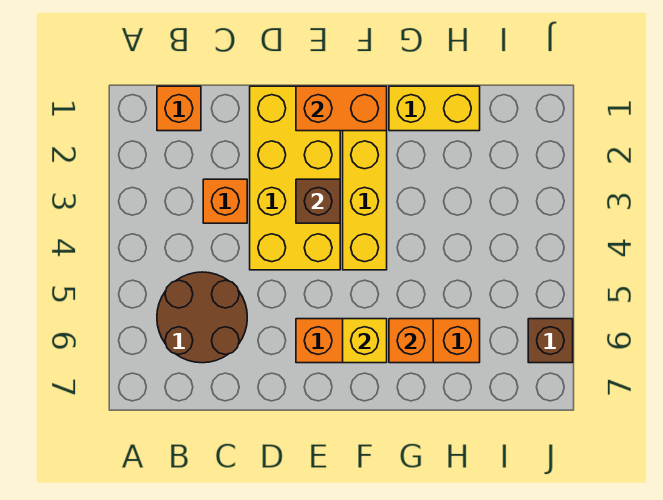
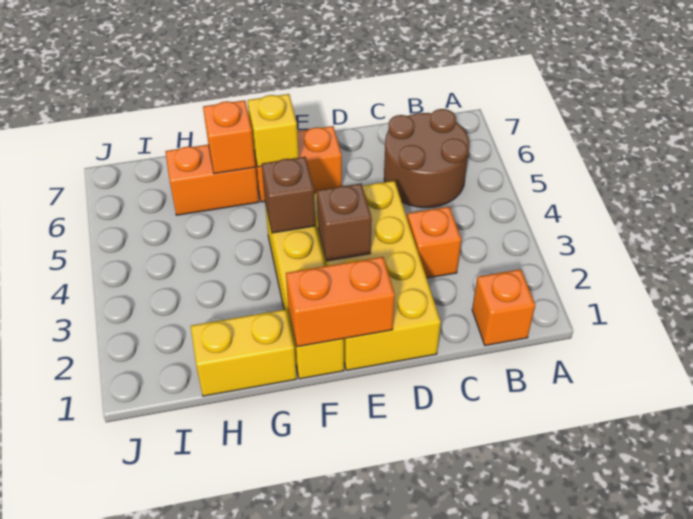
brown brick J6 level 1 -> brown brick F4 level 2

